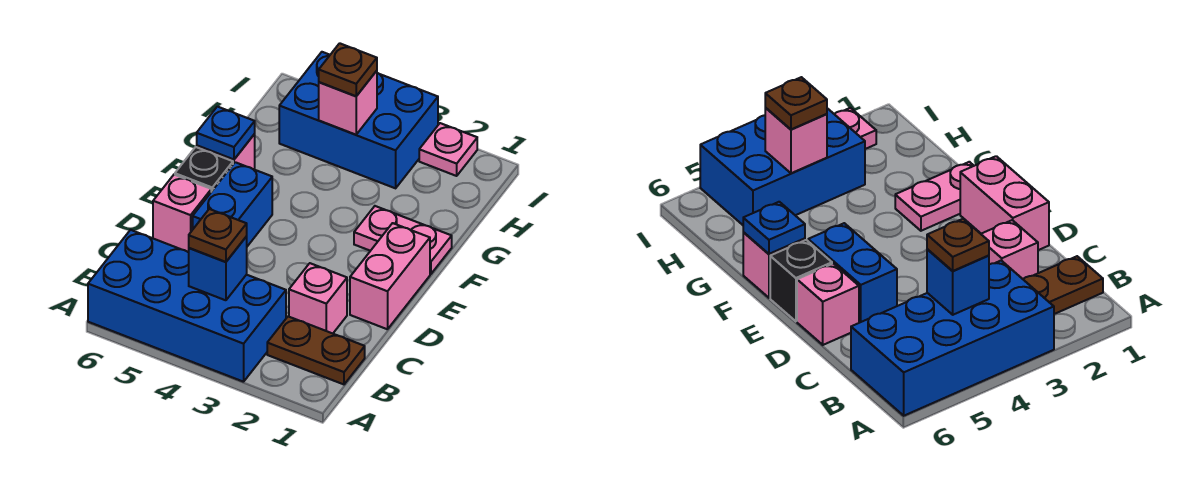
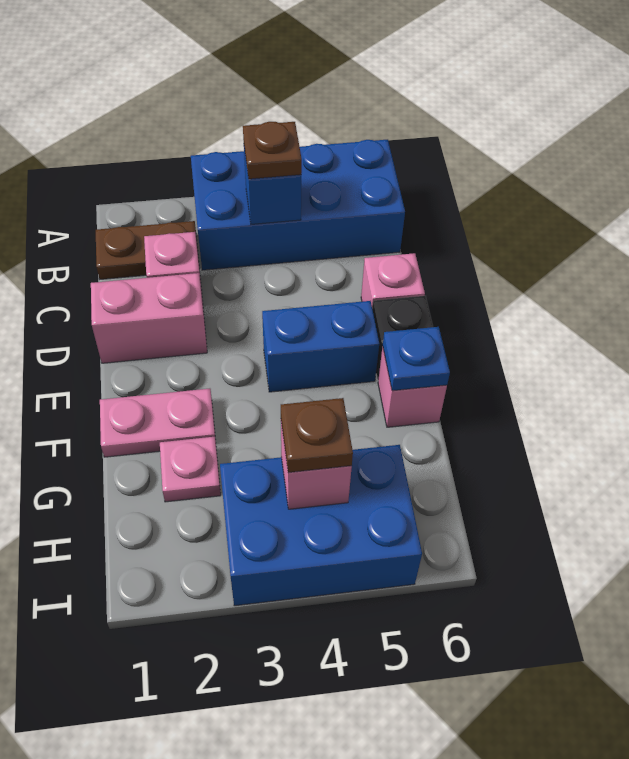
pink brick D1:E1 level 1 -> pink brick D1:D2 level 1
blue brick D5:E5 level 1 -> blue brick E4:E5 level 1
pink plate I2 level 1 -> pink plate G2 level 1

